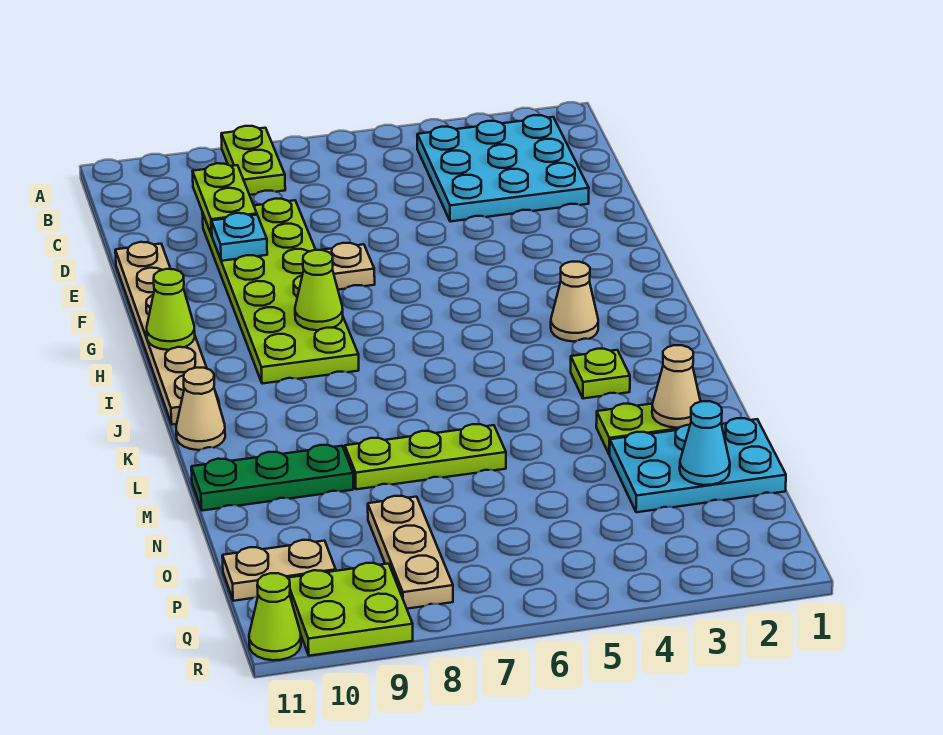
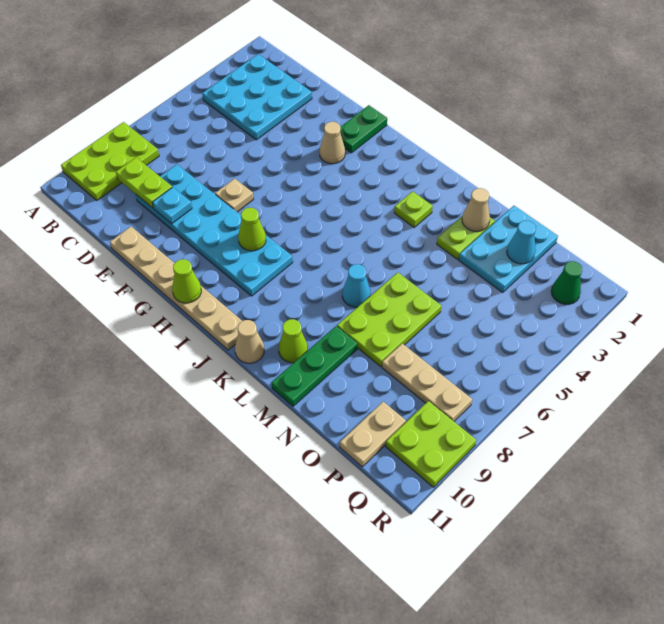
lime plate A8:B8 level 1 -> lime plate A8:B10 level 1
lime plate D8:I9 level 1 -> cyan plate D8:I9 level 1
none -> green plate G1:G2 level 1
tan cone I3 level 1 -> tan cone G3 level 1
none -> cyan cone L7 level 1
lime plate M6:M8 level 1 -> lime plate M6:N8 level 1
none -> green cone Q2 level 1
lime cone R11 level 1 -> lime cone L10 level 1

